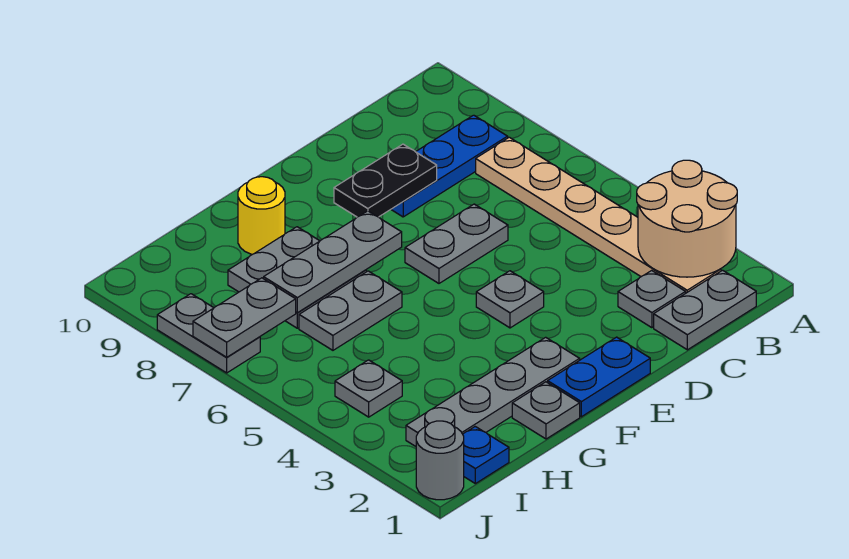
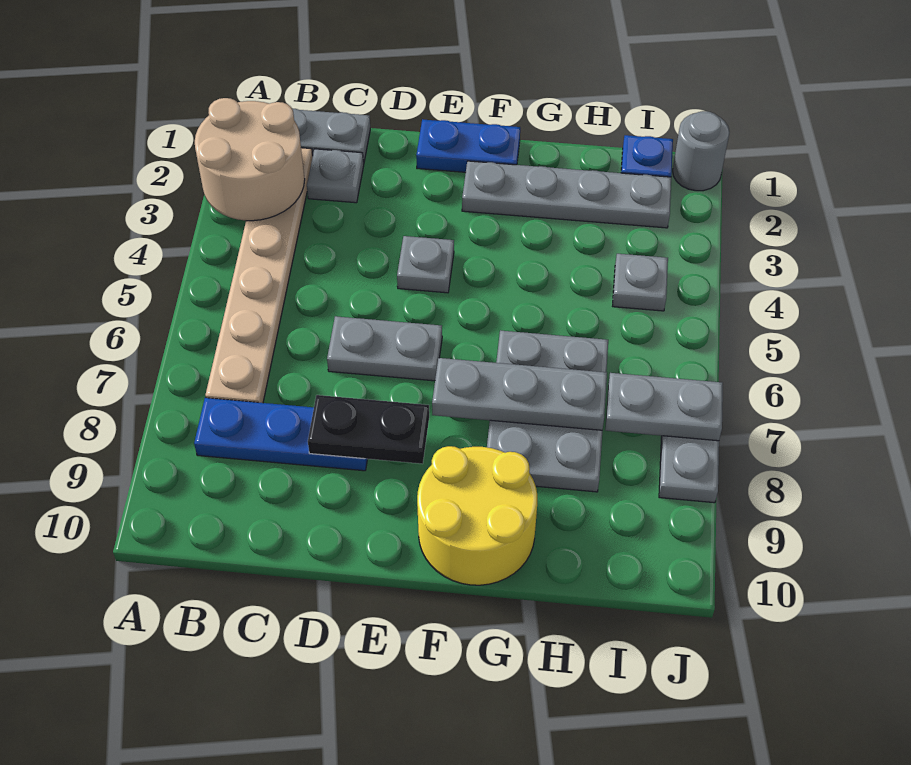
grey plate G1 level 1 -> none
yellow round brick G9 level 1 -> yellow round brick F9:G10 level 1

